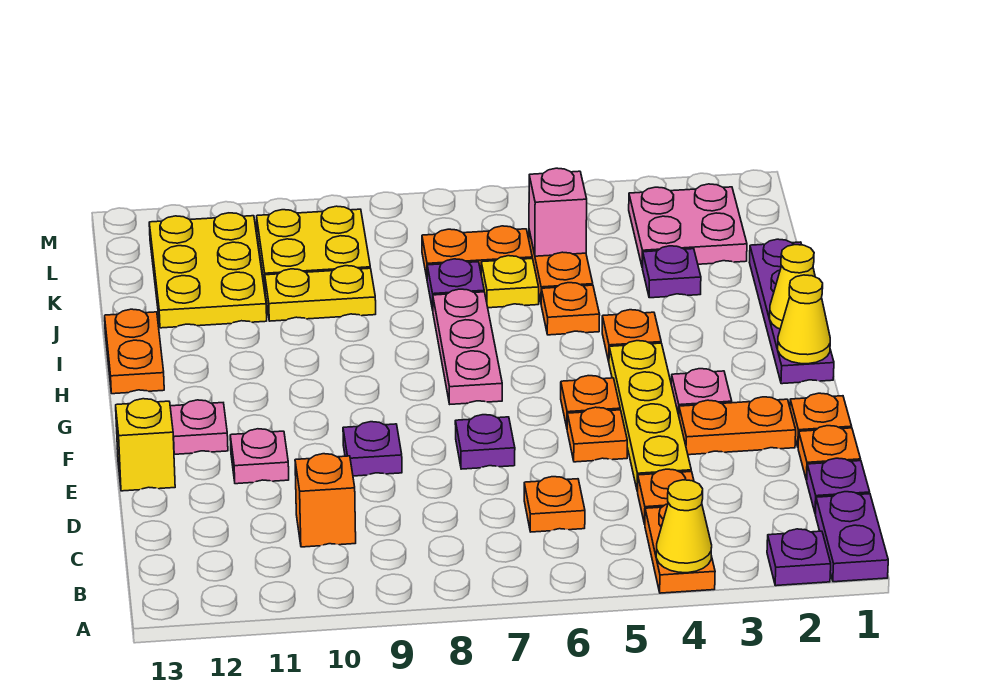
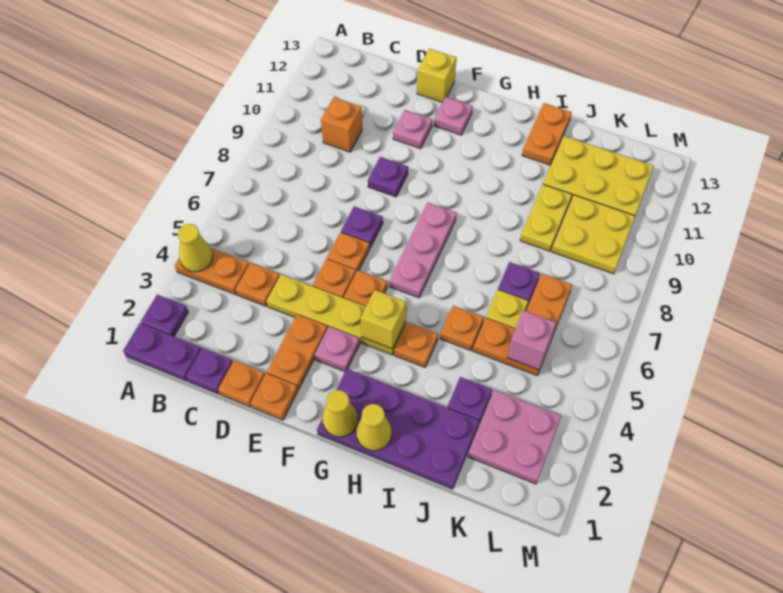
orange plate C6 level 1 -> orange plate E6 level 1
purple plate G1:J1 level 1 -> purple plate G1:J2 level 1
none -> yellow brick G4 level 2
pink plate G7:I7 level 1 -> pink plate G6:G8 level 1
orange plate H13:I13 level 1 -> orange plate I12:I13 level 1

